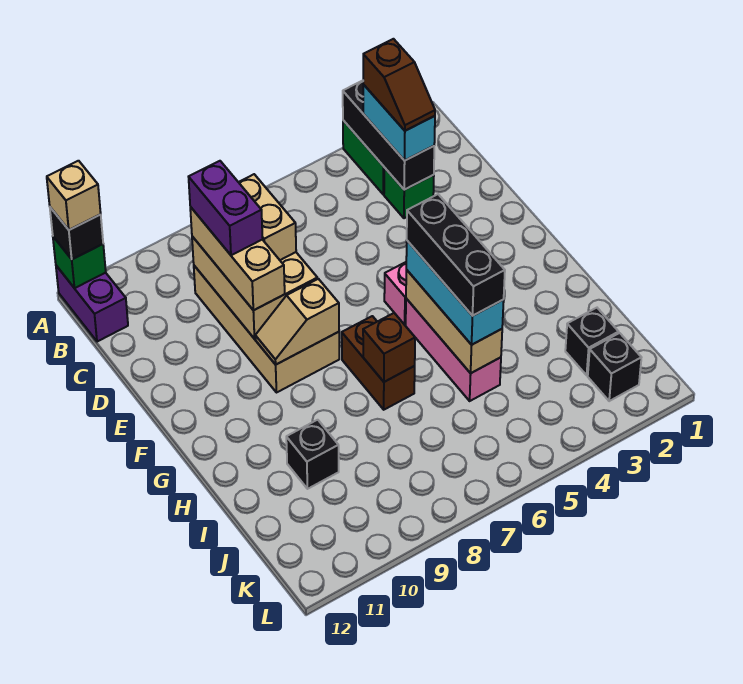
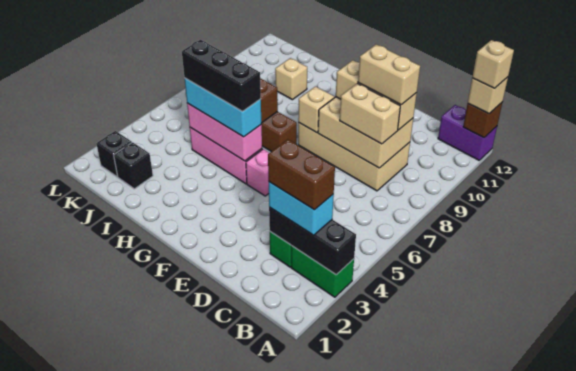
green brick A12 level 2 -> brown brick A12 level 2
black brick A12 level 3 -> tan brick A12 level 3
brown slope B3:C3 level 4 top B -> brown brick B3:C3 level 4
purple brick C9:D9 level 4 -> tan brick C9:D9 level 4
tan brick G5:I5 level 2 -> pink brick G5:I5 level 2
black brick I10 level 1 -> tan brick I10 level 1

